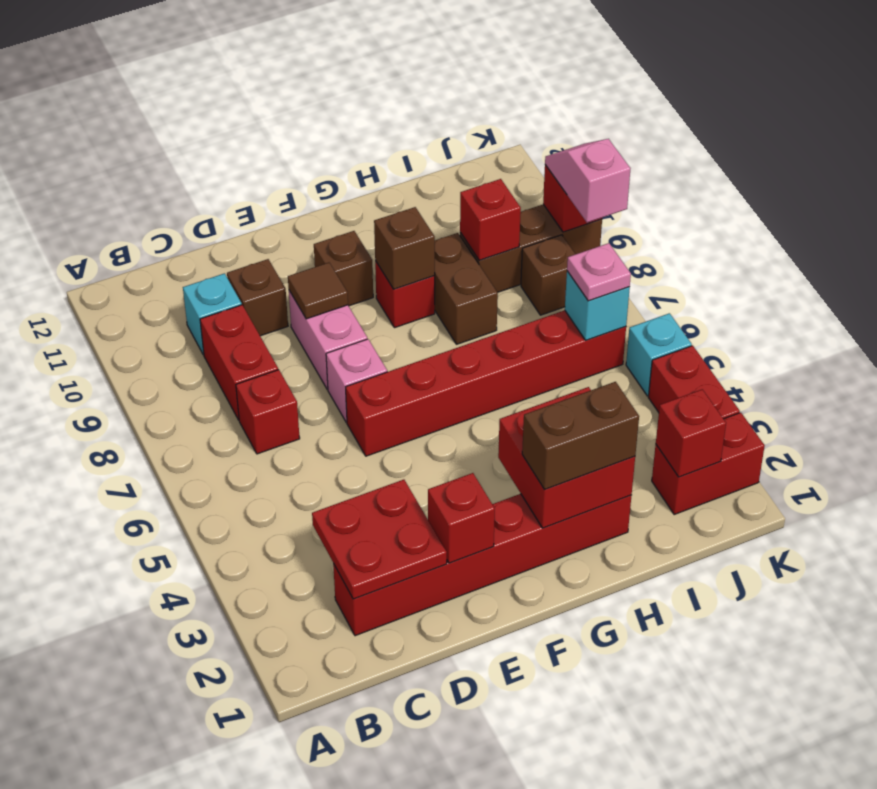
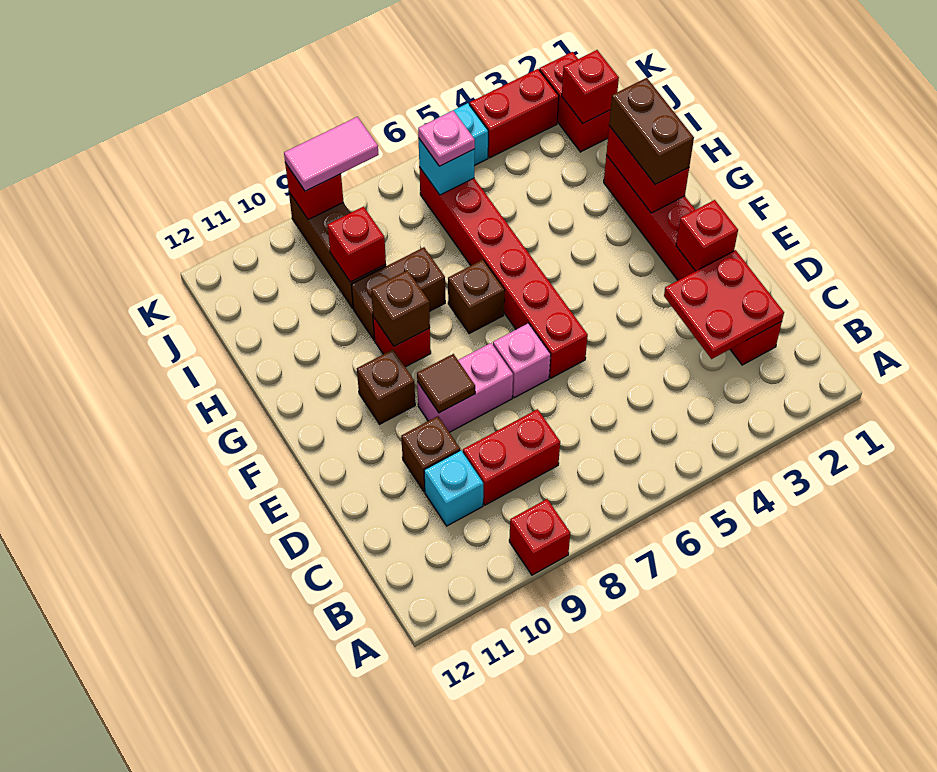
red brick C7 level 1 -> red brick A9 level 1
red brick G2:H3 level 2 -> red brick G2:H2 level 2
brown brick J8 level 1 -> brown brick G7 level 1
pink slope K8:K9 level 3 top 8 -> pink tile K8:K9 level 3

